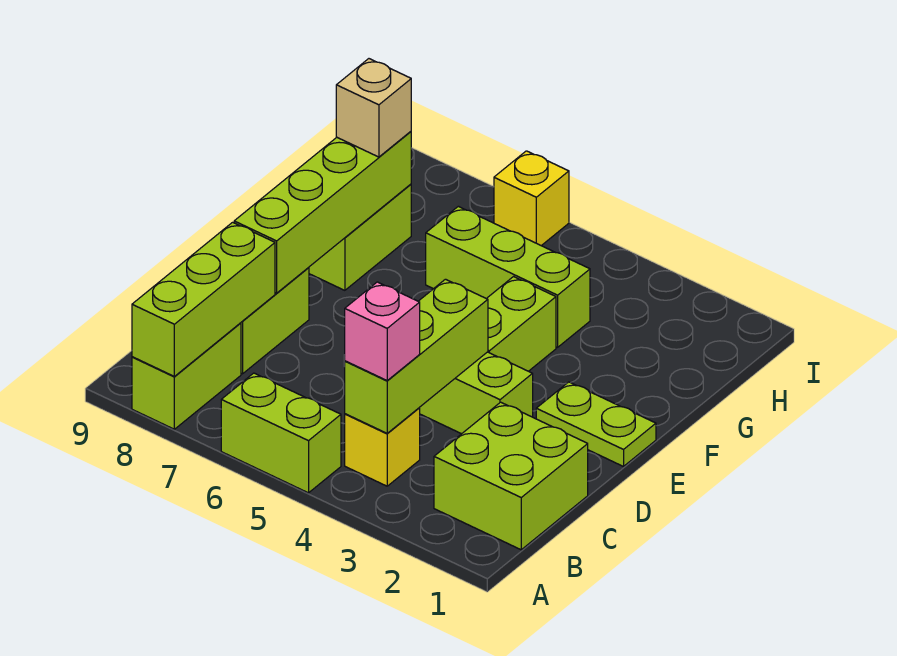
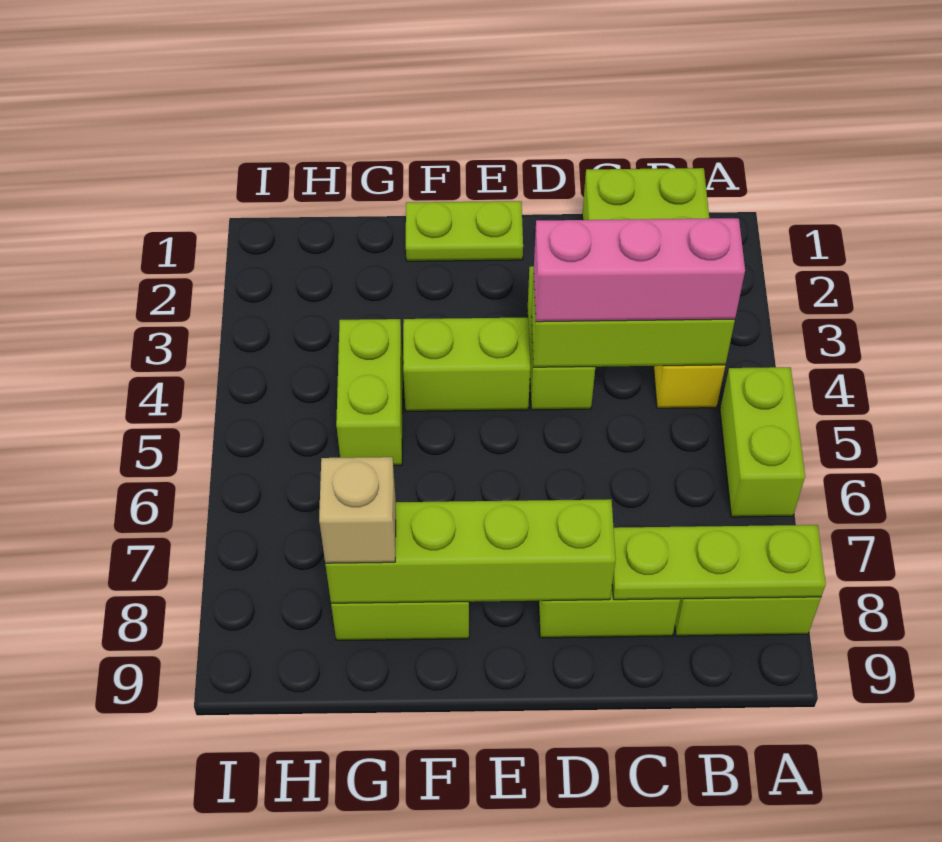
lime brick A8:C8 level 2 -> lime plate A8:C8 level 2
pink brick B4 level 3 -> pink brick B4:D4 level 3
lime plate E1:E2 level 1 -> lime plate E1:F1 level 1
lime brick G4:G6 level 1 -> lime brick G4:G5 level 1
yellow brick I6 level 1 -> none

